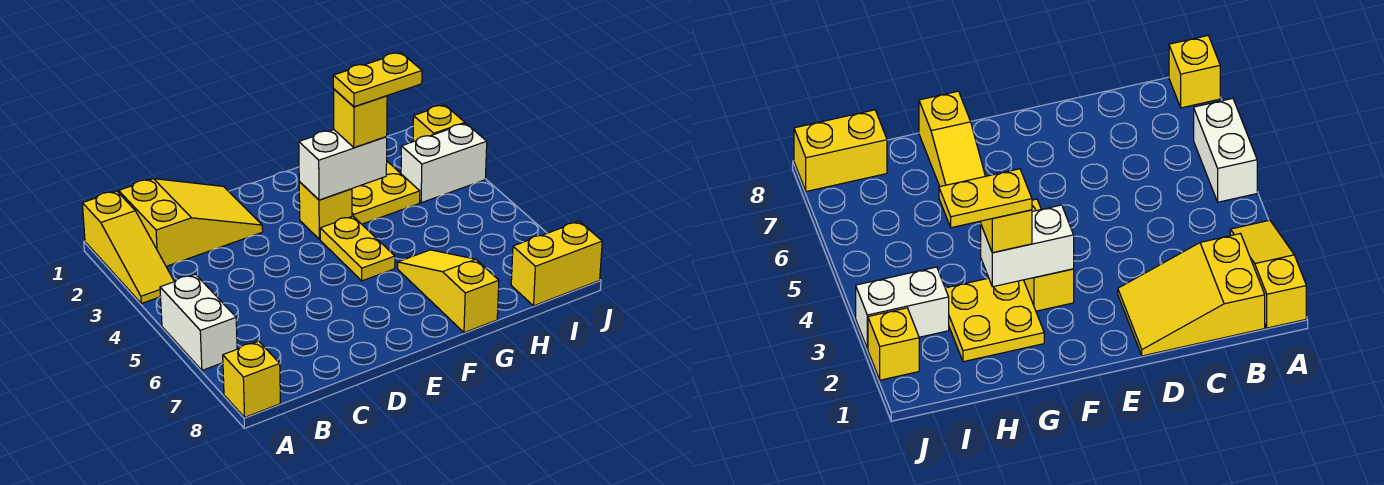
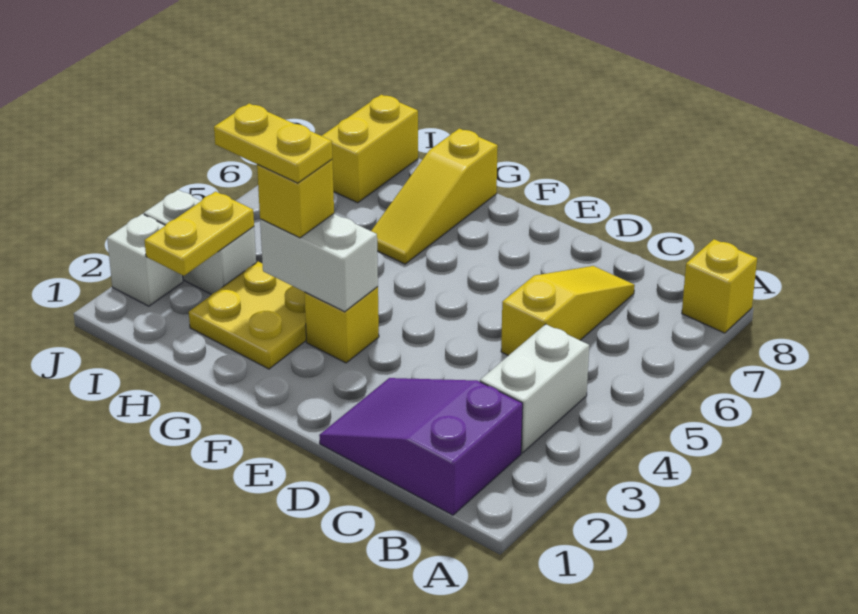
yellow slope A1:A3 level 1 top 1 -> yellow slope C5:C7 level 1 top 5
white brick A5:A6 level 1 -> white brick B3:B4 level 1
yellow slope B1:D2 level 1 top B -> purple slope B1:D2 level 1 top B
yellow plate F4:F5 level 1 -> yellow plate I2:I3 level 2
yellow brick I8:J8 level 1 -> yellow brick I7:I8 level 1
yellow brick J2 level 1 -> white brick J2 level 1

